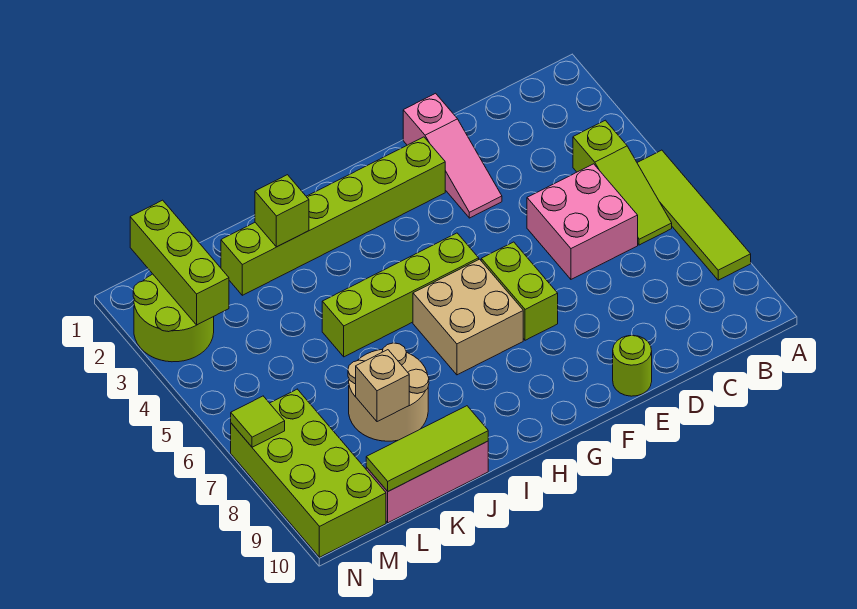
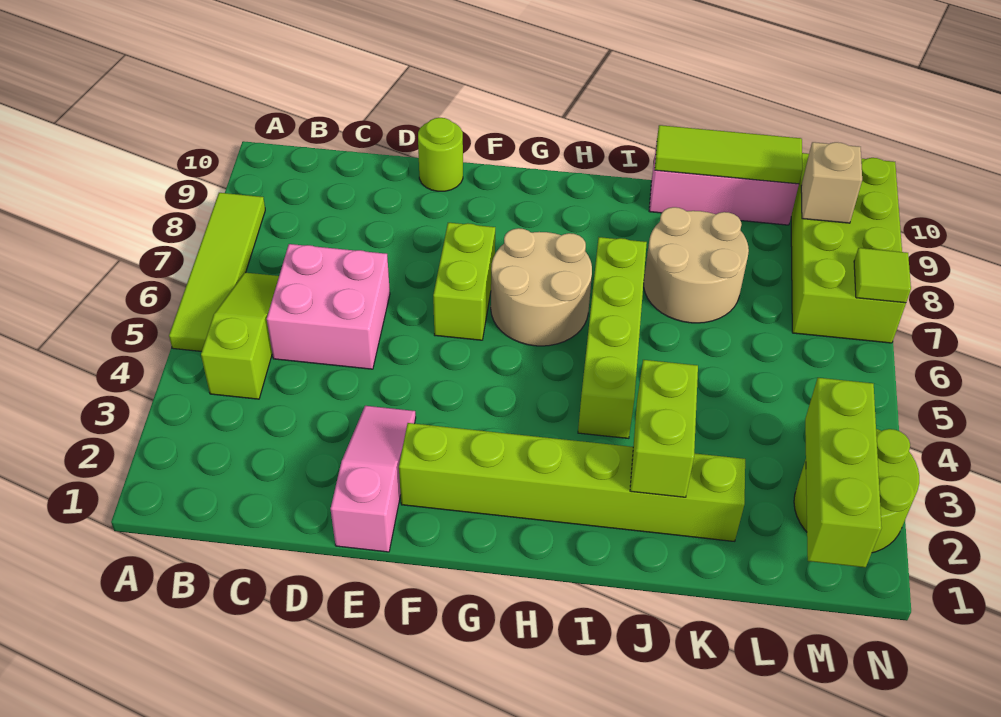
lime brick G5:J5 level 1 -> lime brick I4:I7 level 1
tan brick G6:H7 level 1 -> tan round brick G6:H7 level 1
lime brick J2 level 2 -> lime brick J2:J3 level 2
tan brick K8 level 2 -> tan brick M9 level 2

